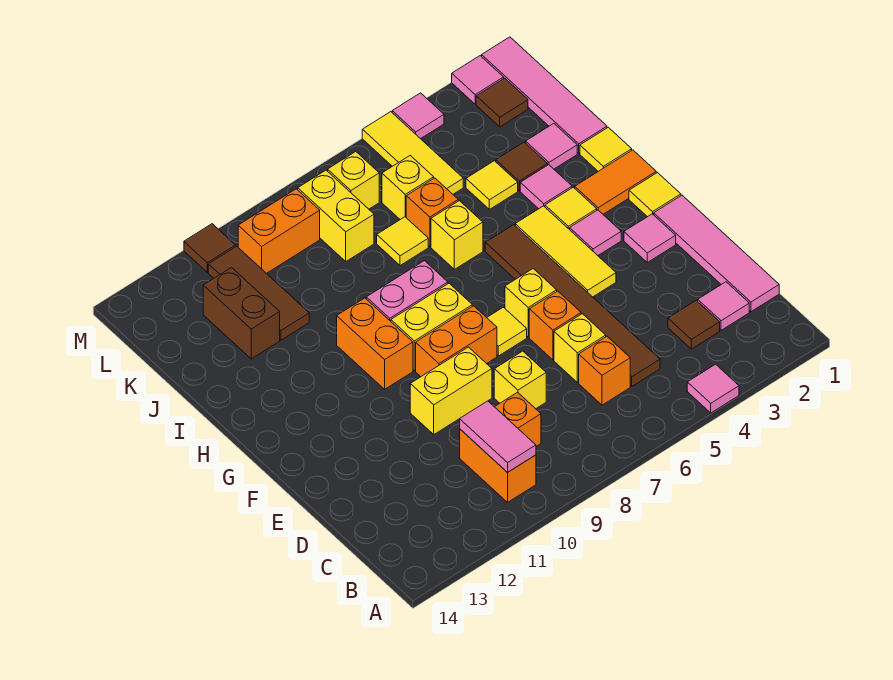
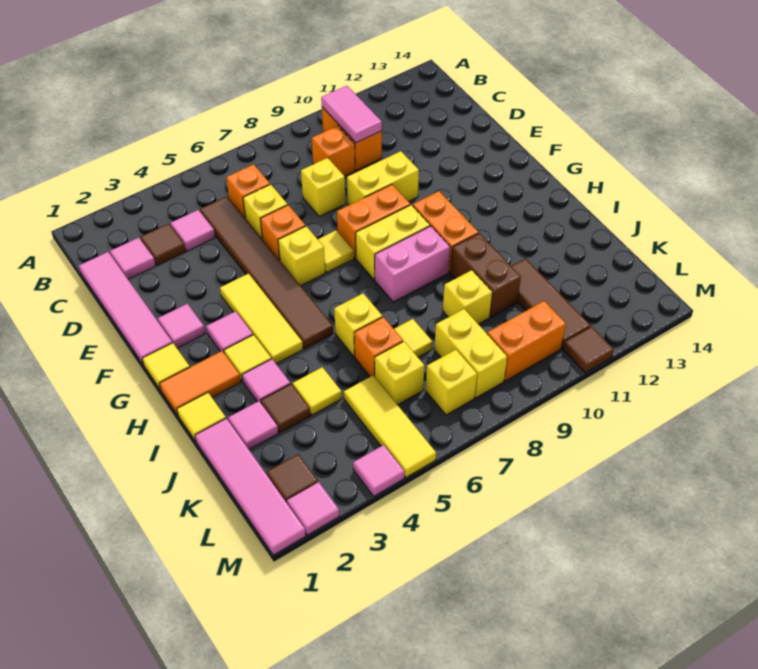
pink tile A4 level 1 -> pink tile C4 level 1
none -> yellow brick J9 level 1
brown brick J12:K12 level 1 -> brown brick I10:J10 level 1

